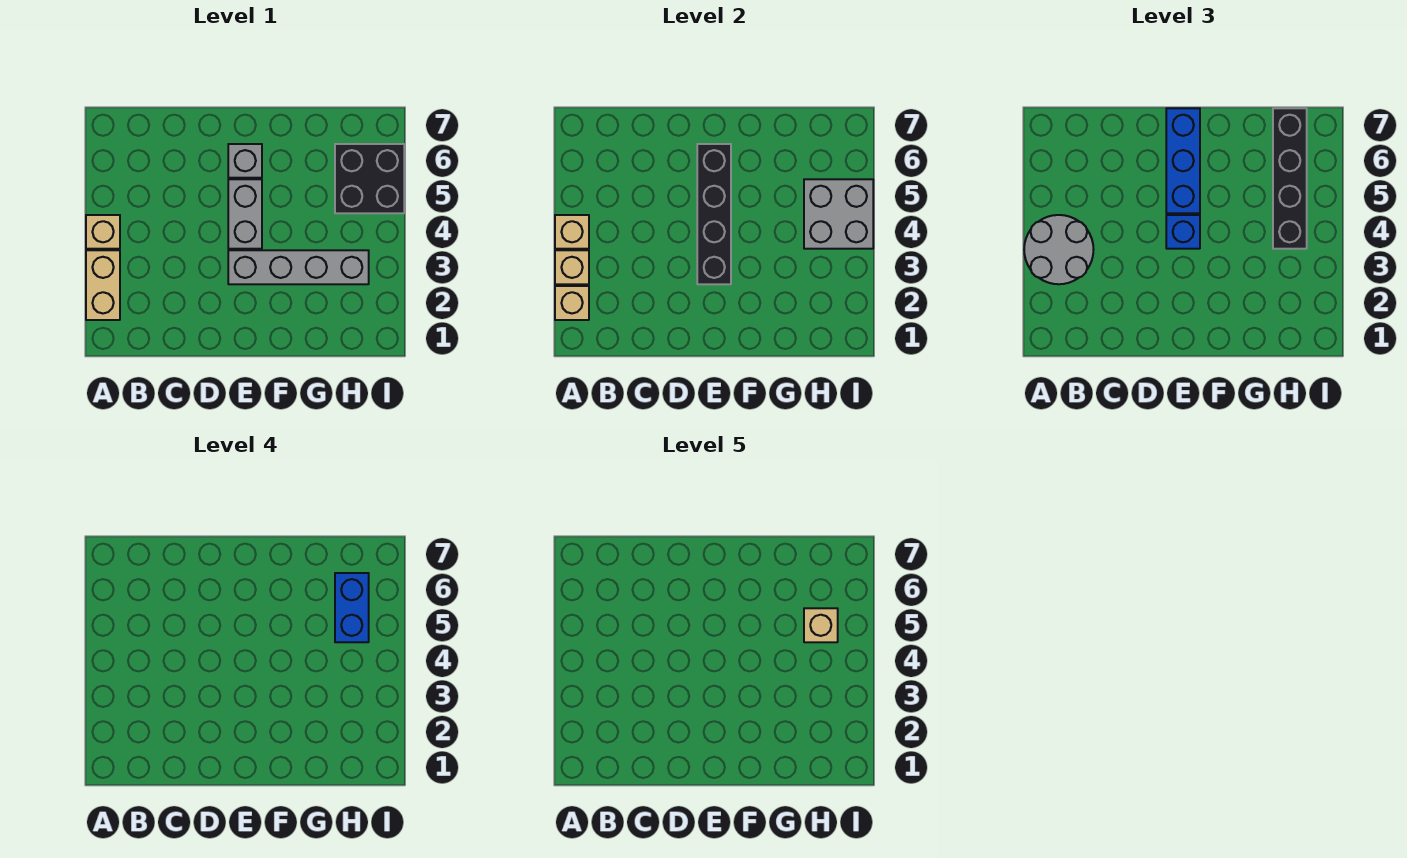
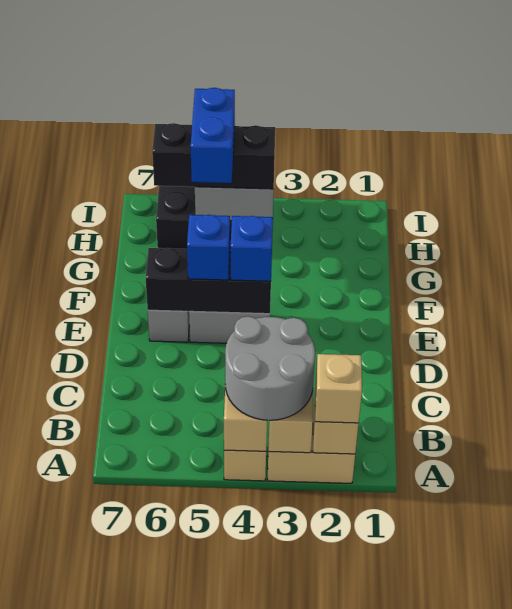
grey brick E3:H3 level 1 -> none
black brick E3:E6 level 2 -> black brick E4:E6 level 2
blue brick E5:E7 level 3 -> blue brick E5 level 3
black brick H4:H7 level 3 -> black brick H4:H6 level 3
blue brick H5:H6 level 4 -> blue brick G5:H5 level 4
tan brick H5 level 5 -> tan brick A2 level 3

